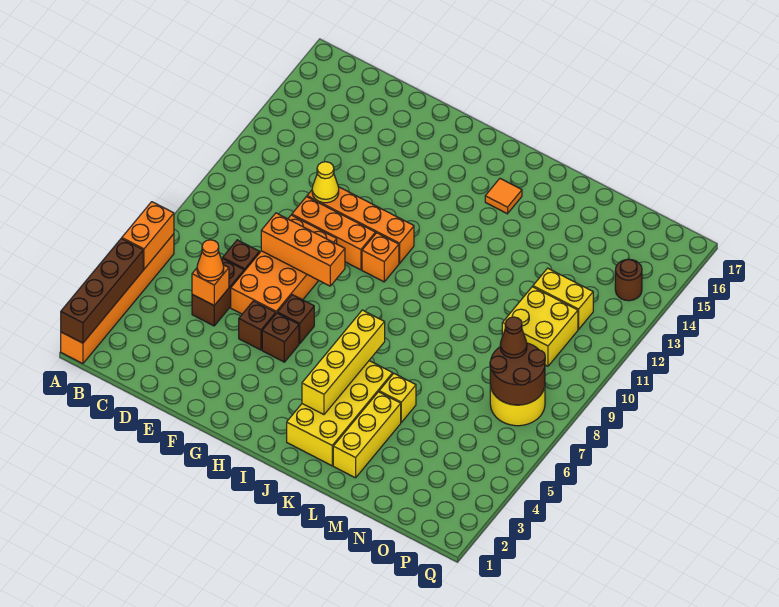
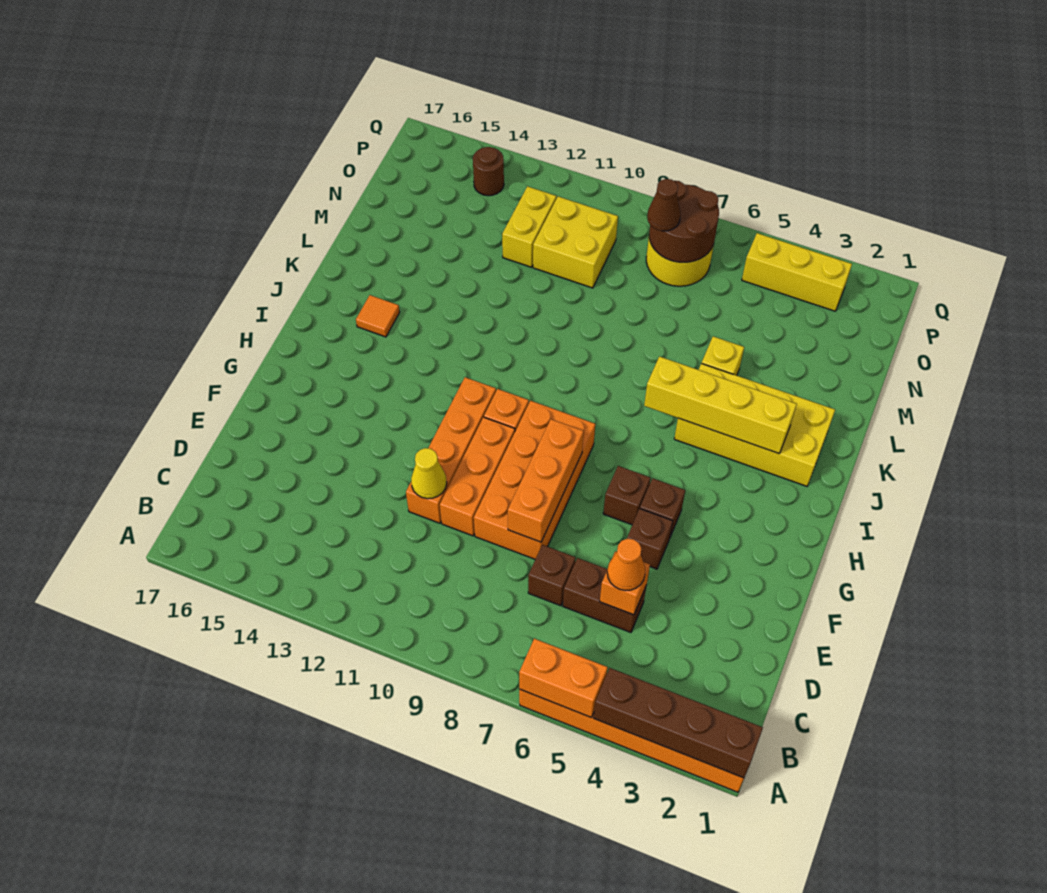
orange brick E6:F9 level 1 -> orange brick E8:H9 level 1
yellow brick L2:L4 level 1 -> yellow brick P3:P5 level 1

